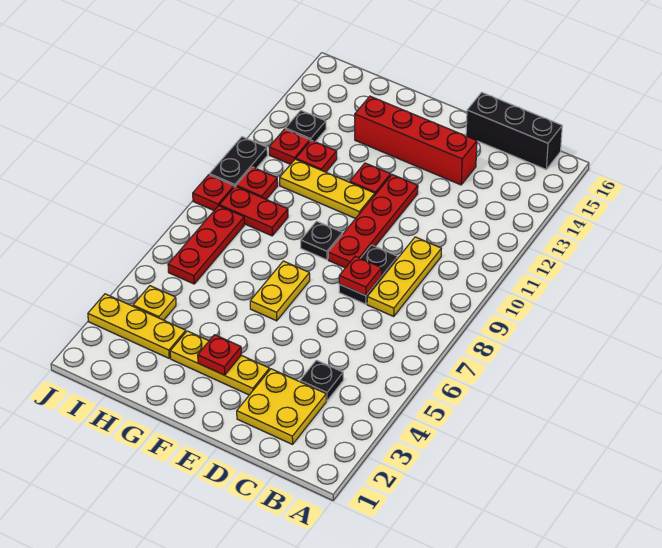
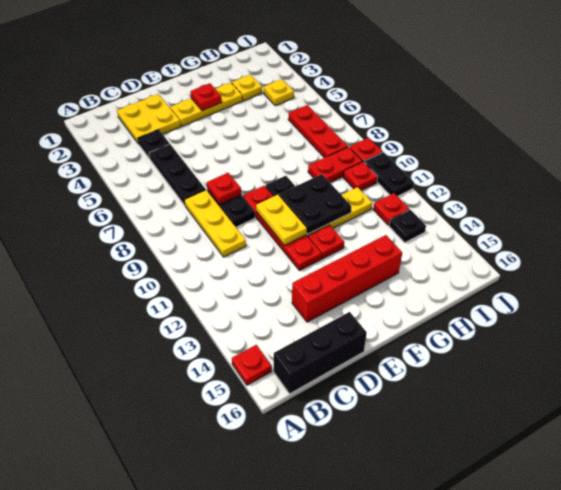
none -> black plate C5:C7 level 1
yellow plate F6:F7 level 1 -> yellow plate E10:E11 level 2
none -> black plate F10:G11 level 2
yellow plate H3:J3 level 1 -> yellow plate H3 level 1
red plate H12 level 1 -> red plate A15 level 1

